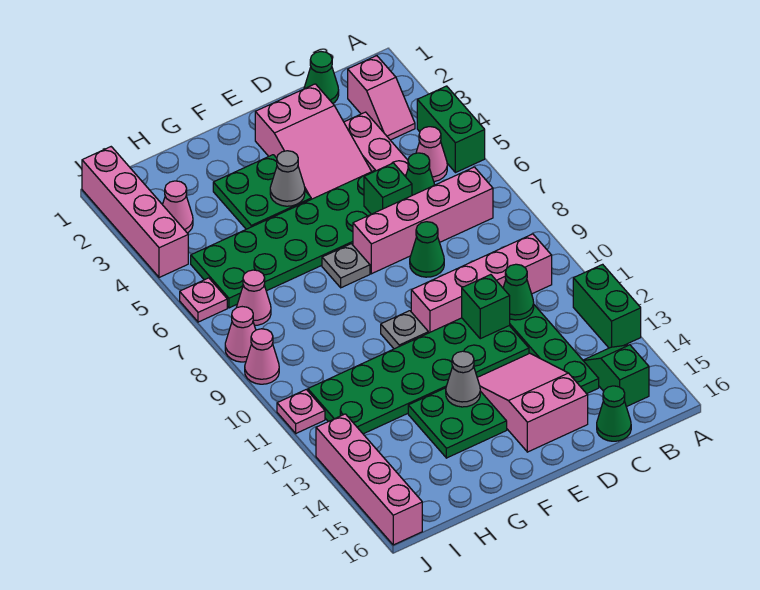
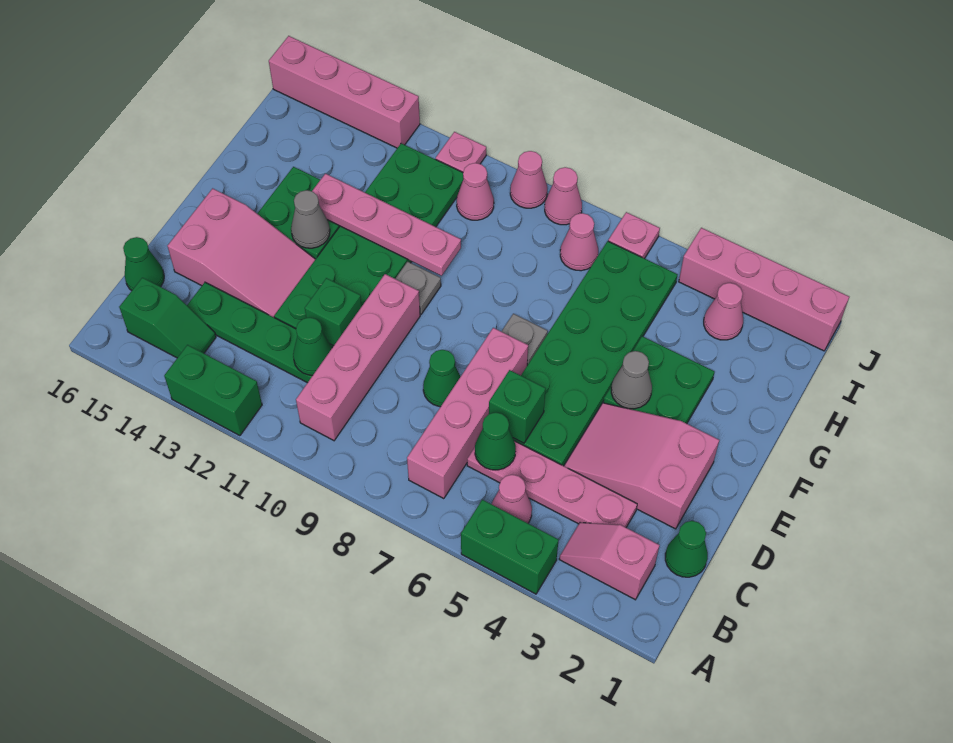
none -> pink plate G10:G13 level 2
none -> pink cone I10 level 1

